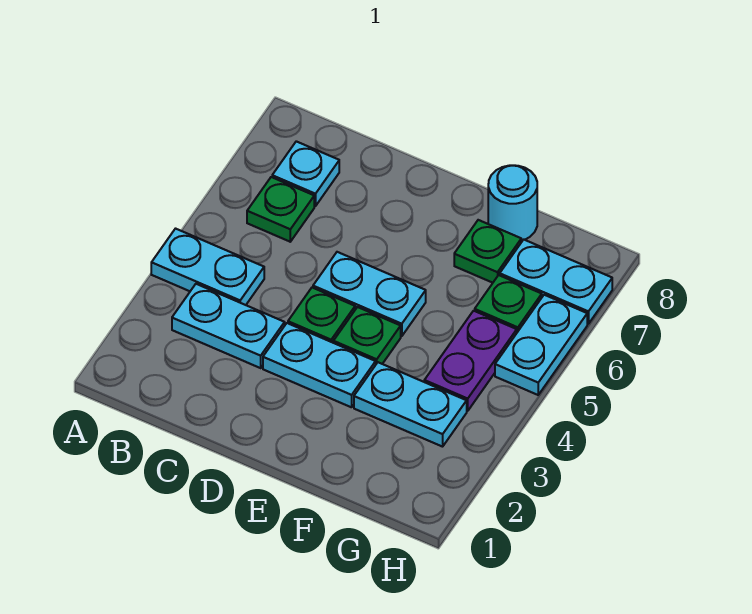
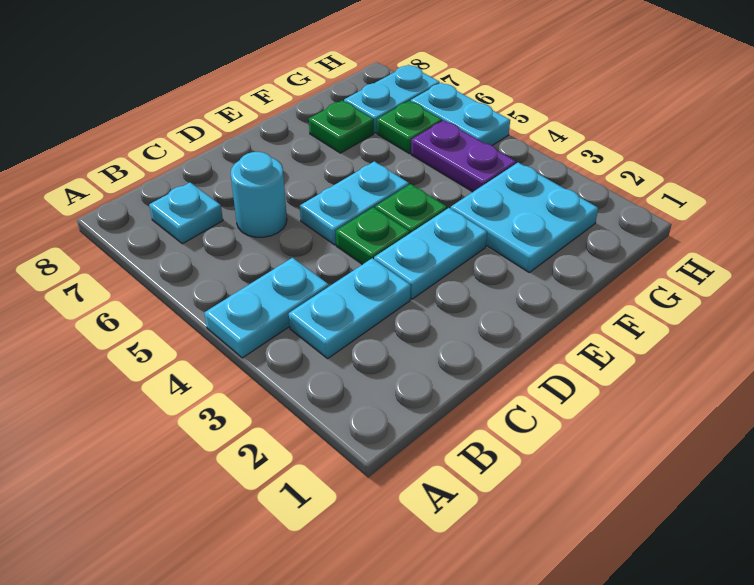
green plate B6 level 1 -> none
cyan plate F3:G3 level 1 -> cyan plate F2:G3 level 1
cyan round brick F8 level 1 -> cyan round brick C6 level 1

